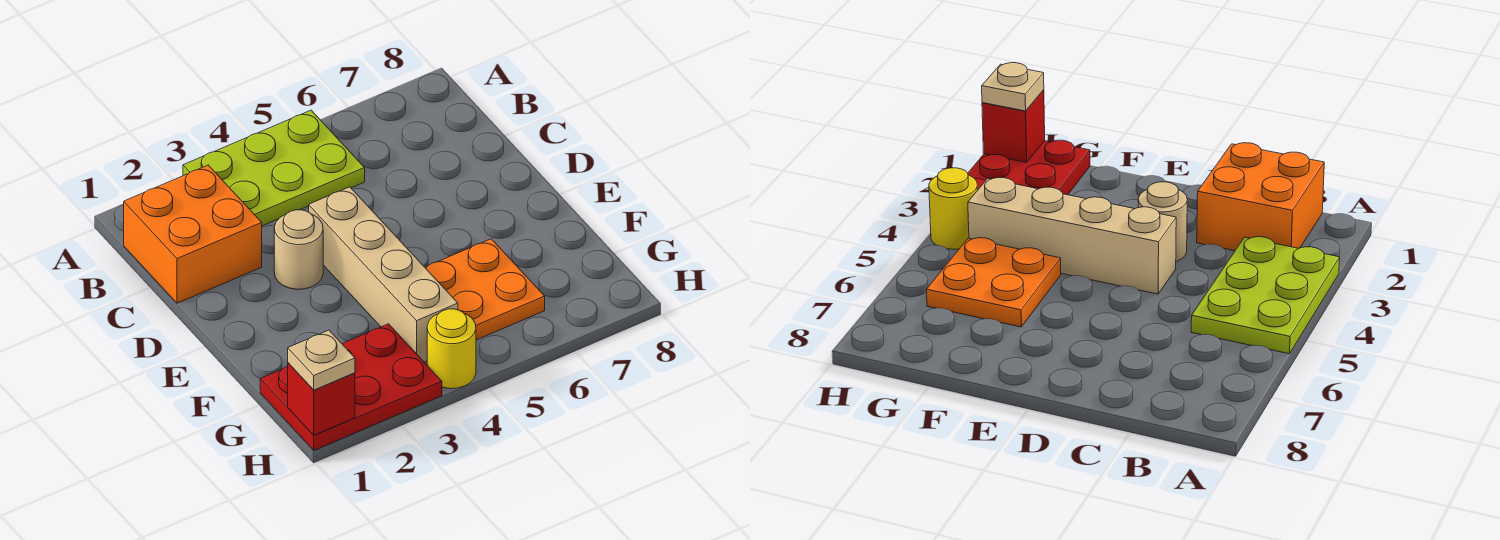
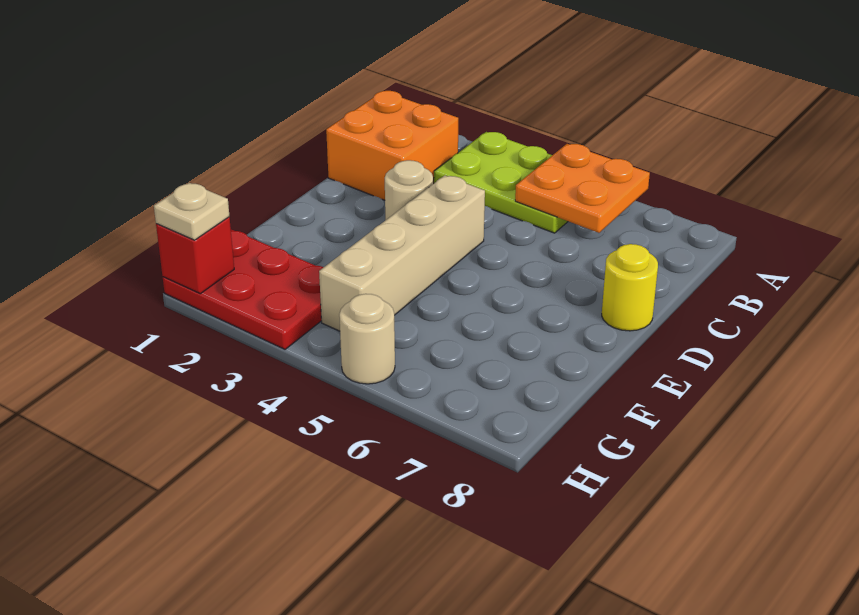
orange plate F5:G6 level 1 -> orange plate A5:B6 level 2
yellow round brick H4 level 1 -> yellow round brick D8 level 1
none -> tan round brick H5 level 1

